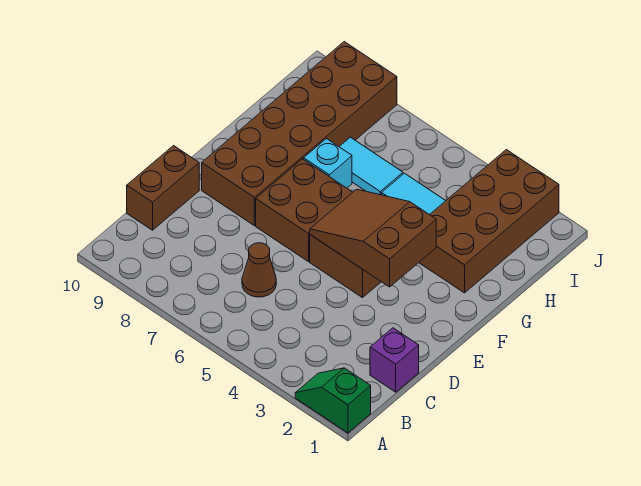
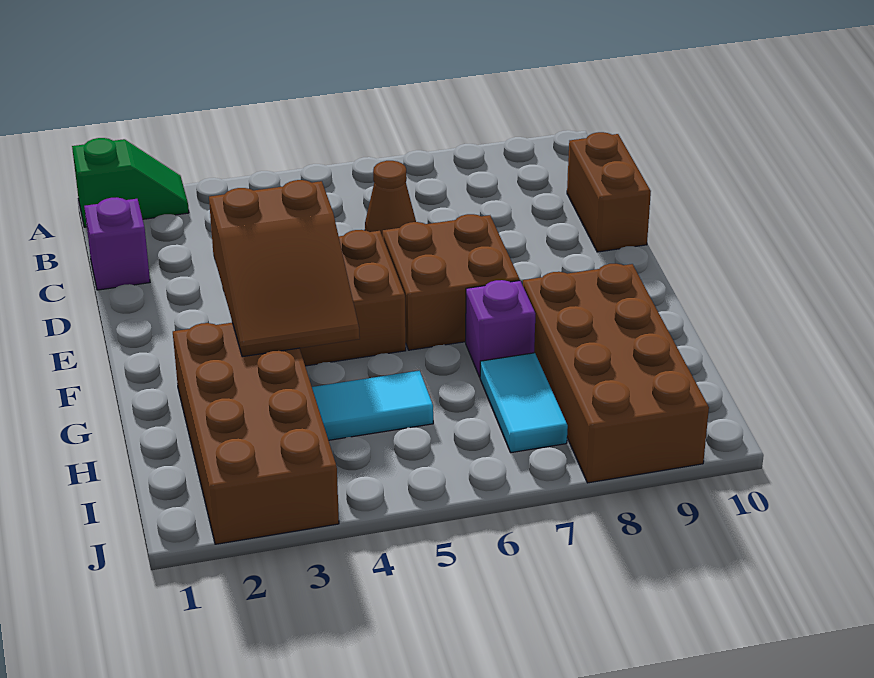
brown slope E3:F5 level 2 top 3 -> brown slope E3:G4 level 2 top E
brown brick E8:J9 level 1 -> brown brick G8:J9 level 1
cyan brick G7 level 1 -> purple brick G7 level 1
cyan tile H6:H7 level 1 -> cyan tile H7:I7 level 1

